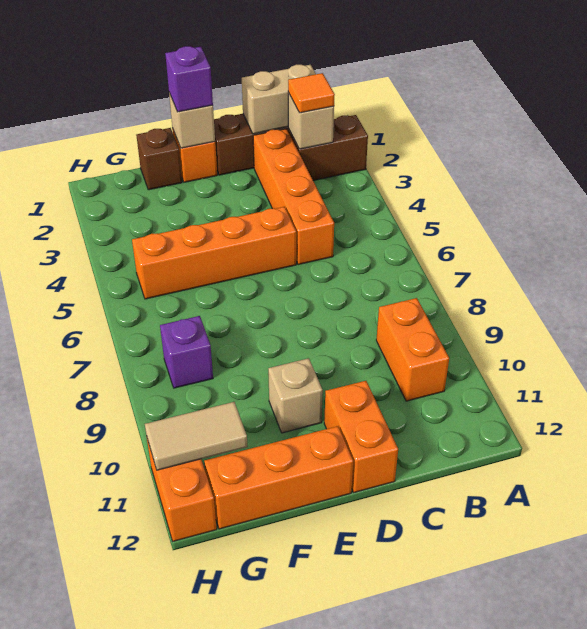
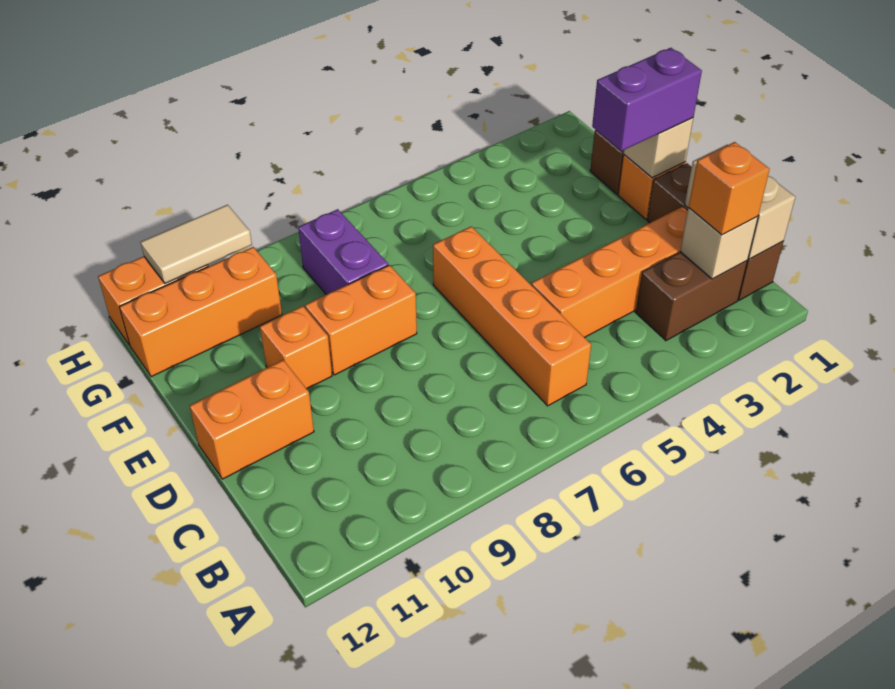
brown brick A2:B2 level 1 -> brown brick B2:B3 level 1
orange tile B2 level 3 -> orange brick B2 level 3
orange brick B9:B10 level 1 -> orange brick E8:E9 level 1
orange brick D5:G5 level 1 -> orange brick B6:E6 level 1
purple brick E1 level 3 -> purple brick E1:E2 level 3
tan brick E10 level 1 -> orange brick E10 level 1
orange brick E12:G12 level 1 -> orange brick G10:G12 level 1
purple brick G8 level 1 -> purple brick F8:G8 level 1
tan tile G11:H11 level 2 -> tan tile H10:H11 level 2

